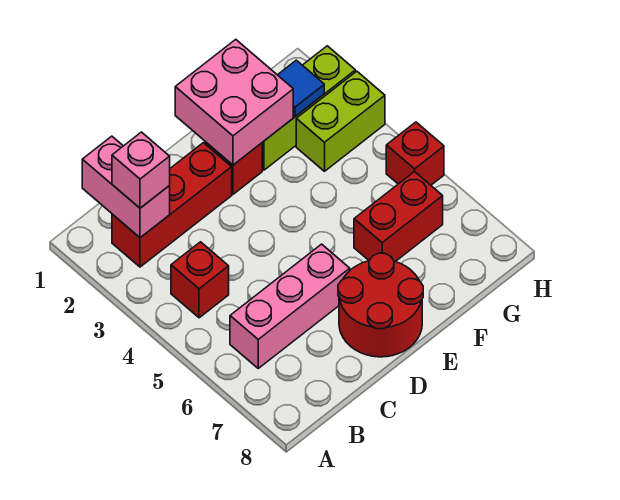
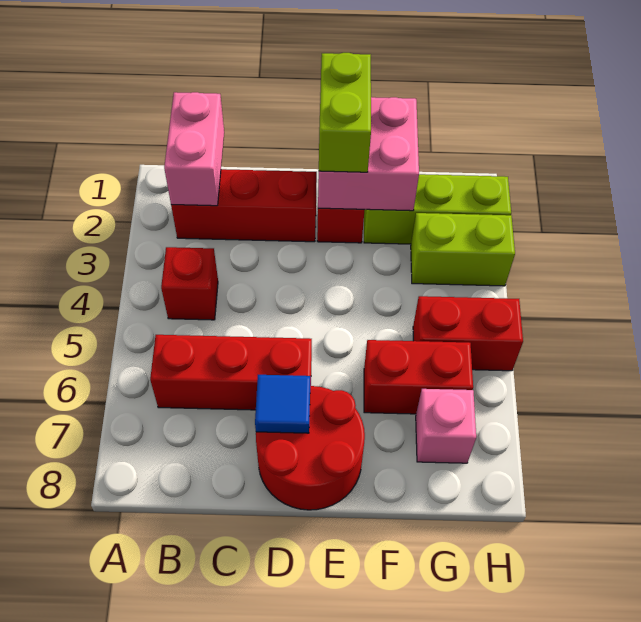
pink brick B2 level 3 -> pink brick G7 level 1
pink brick B6:D6 level 1 -> red brick B6:D6 level 1
none -> lime brick E1:E2 level 3
blue tile G2 level 2 -> blue tile D7 level 2
red brick H5 level 1 -> red brick G5:H5 level 1

